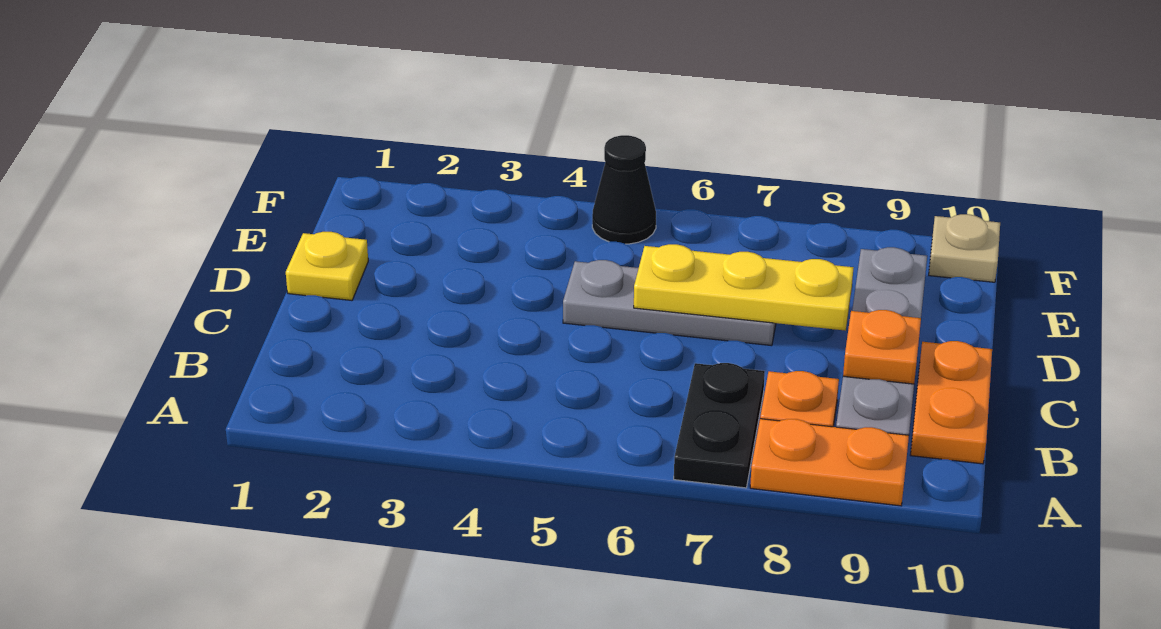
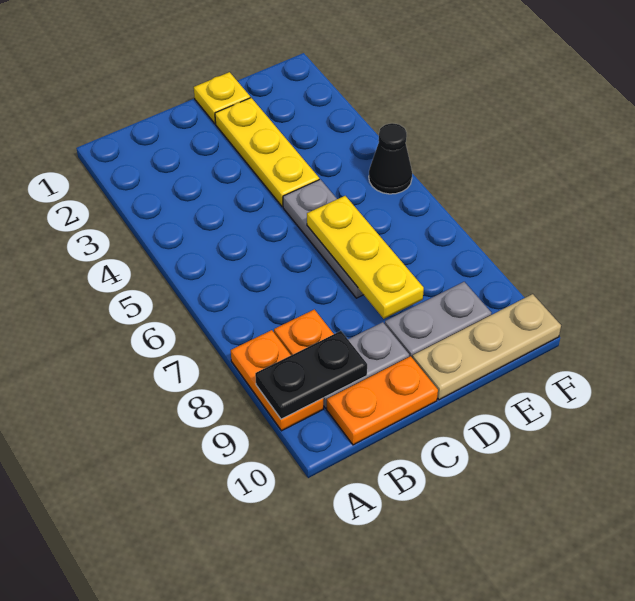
black plate A7:B7 level 1 -> black plate A9:B9 level 2
orange plate C9 level 2 -> none
none -> yellow plate D2:D4 level 1
tan plate F10 level 1 -> tan plate D10:F10 level 1

